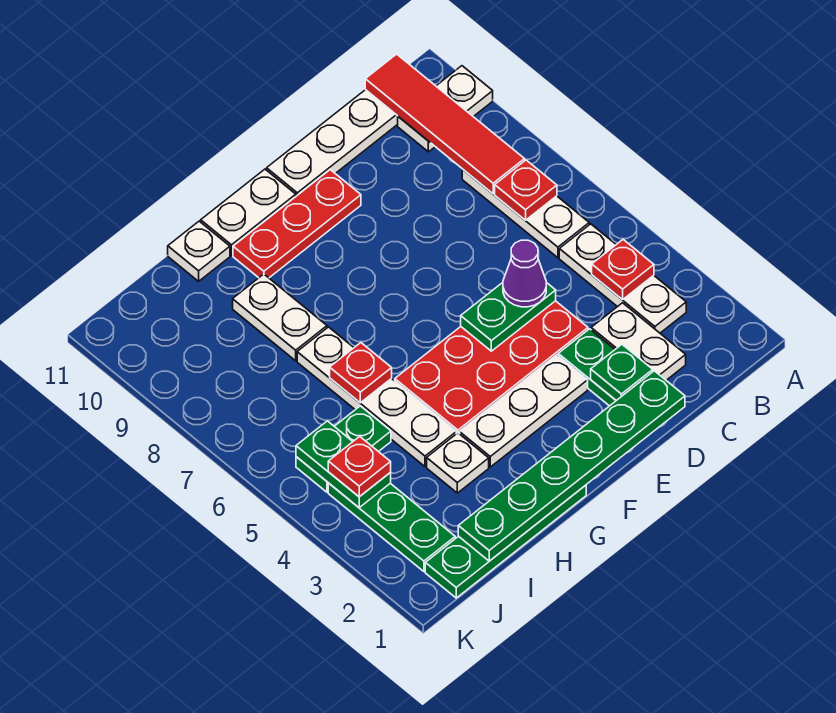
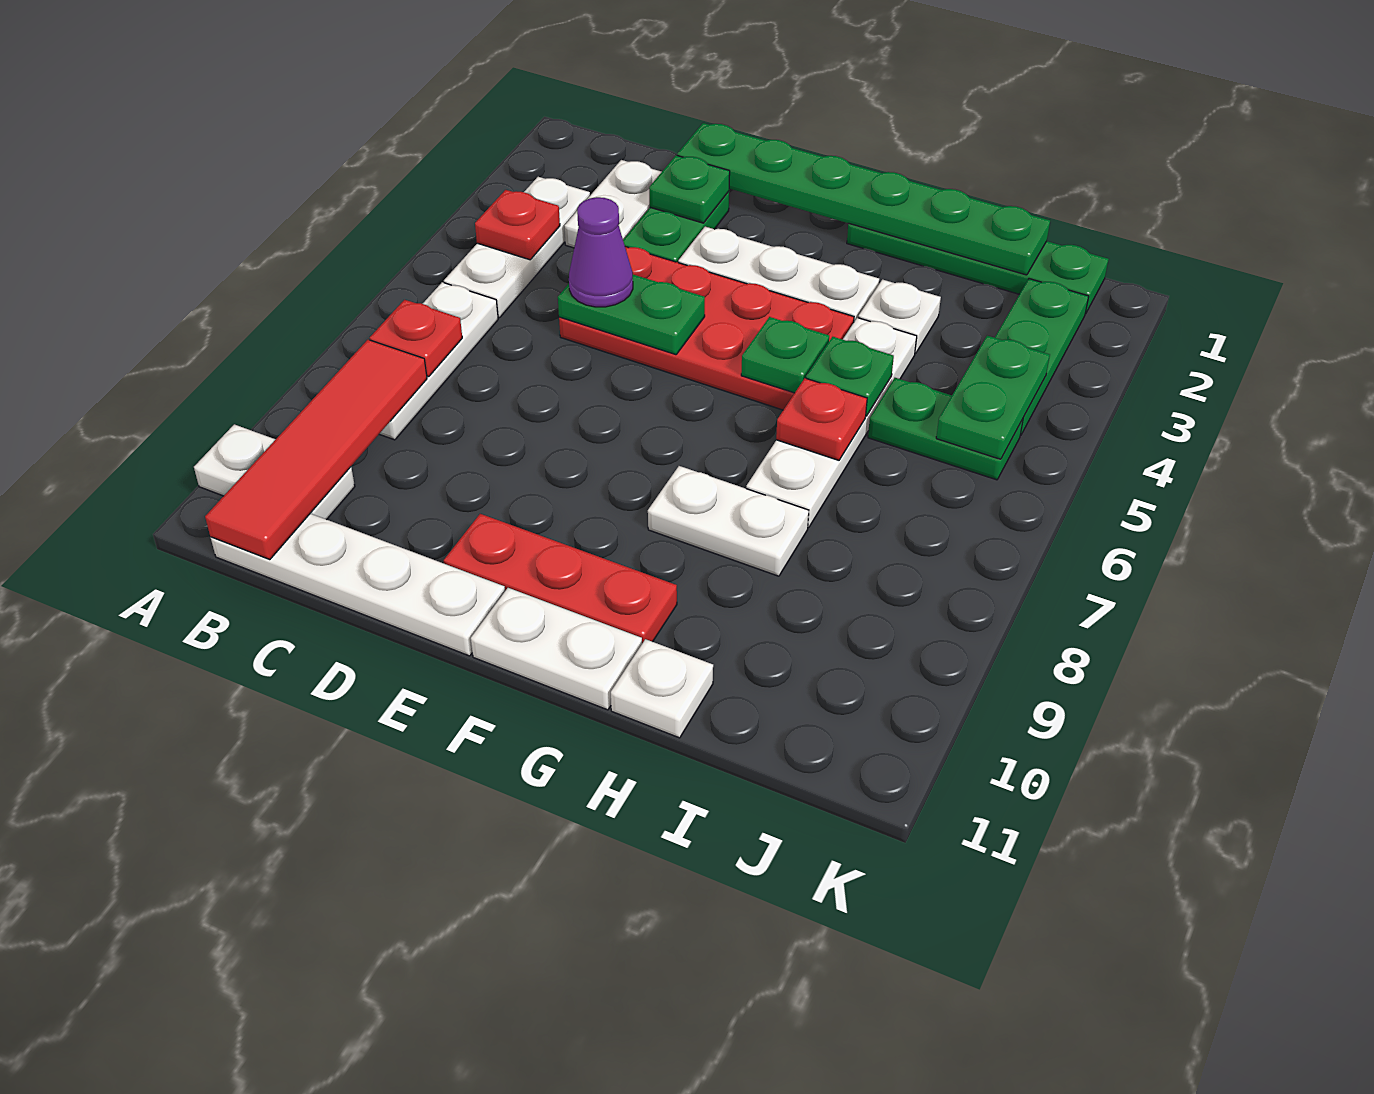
none -> green plate G5 level 2
none -> green plate H5 level 2
white plate H8:H9 level 1 -> white plate G8:H8 level 1
red plate J4 level 3 -> none

